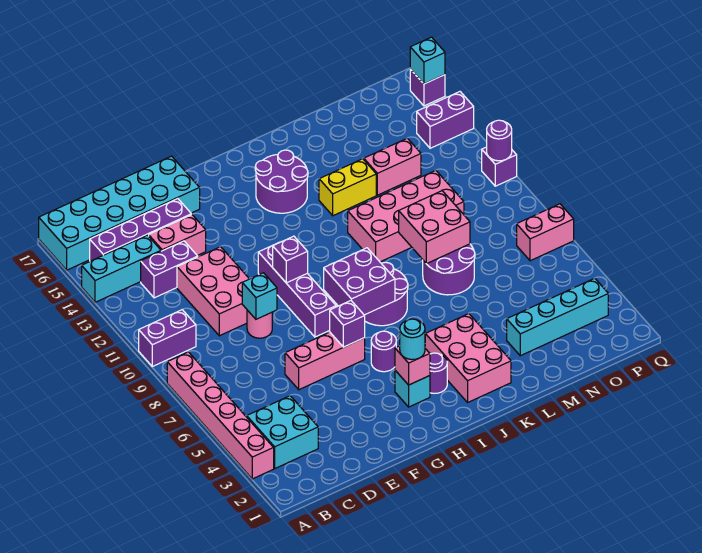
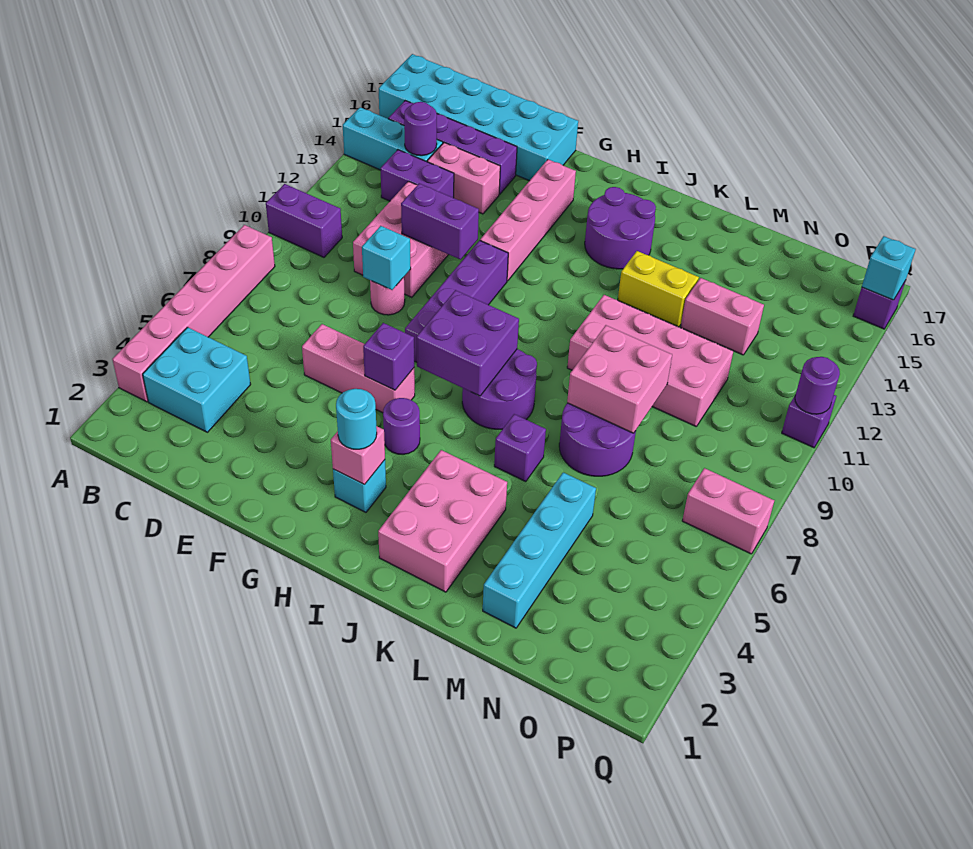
purple brick G10 level 2 -> purple brick K6 level 1
none -> pink brick G12:G15 level 1
purple round brick I3 level 1 -> purple round brick C14 level 2
cyan brick M3:P3 level 1 -> cyan brick M2:M5 level 1
purple brick P14:Q14 level 1 -> purple brick E11:F11 level 2

